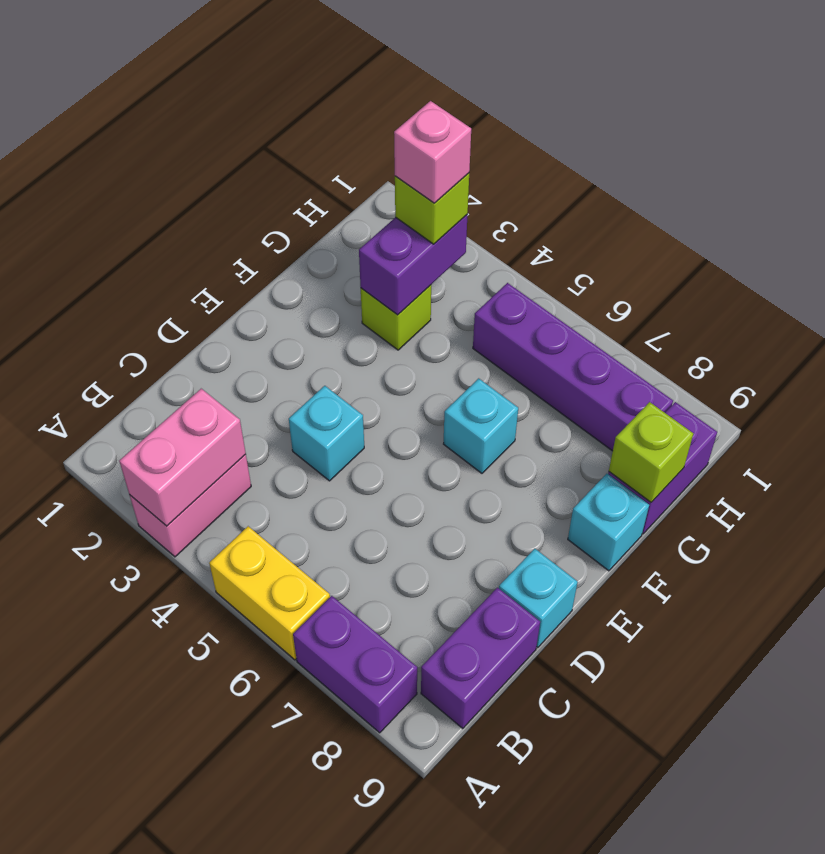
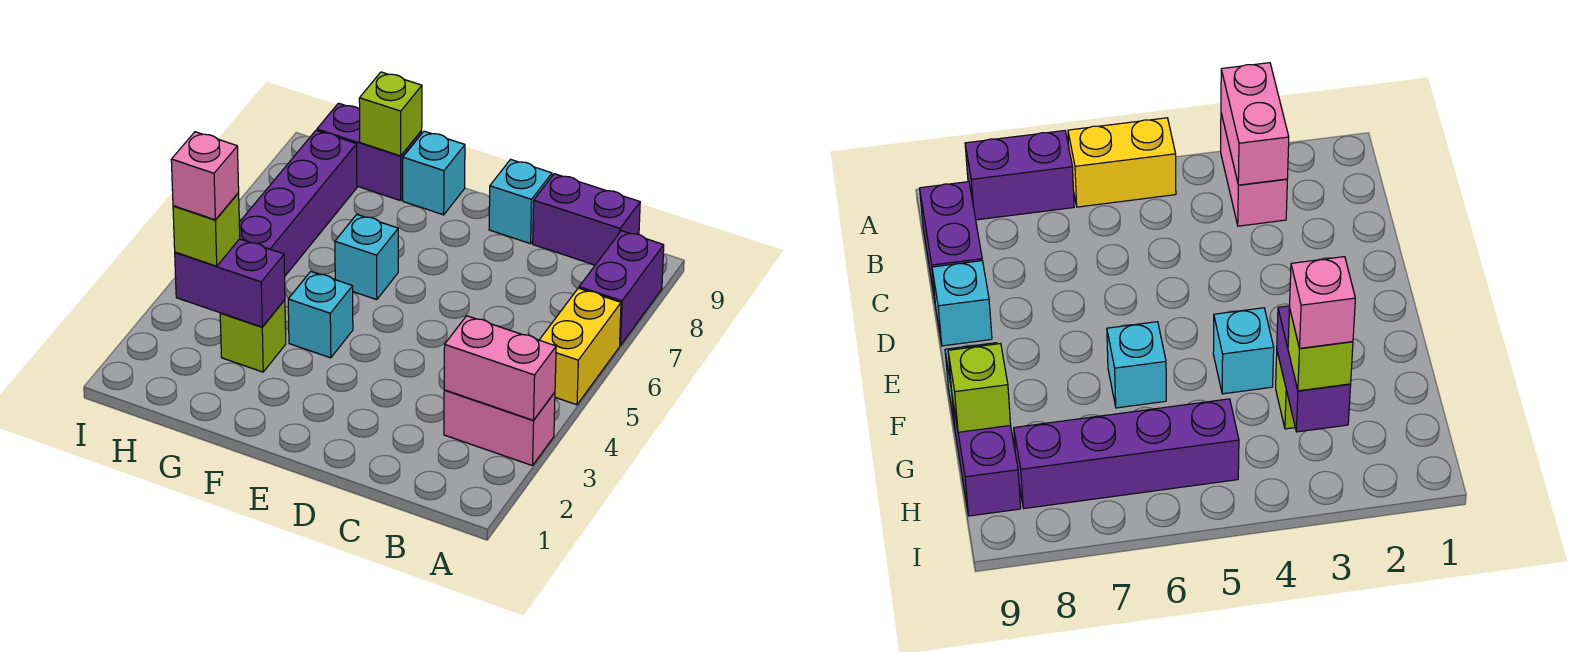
cyan brick D4 level 1 -> cyan brick F4 level 1

